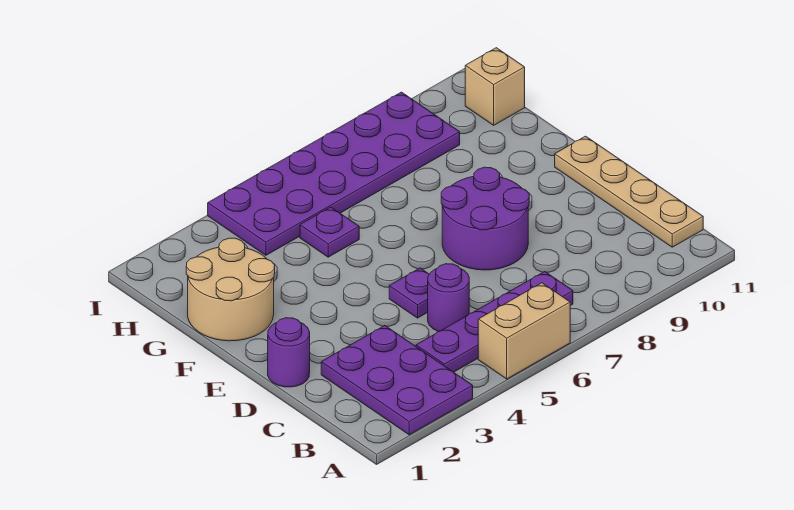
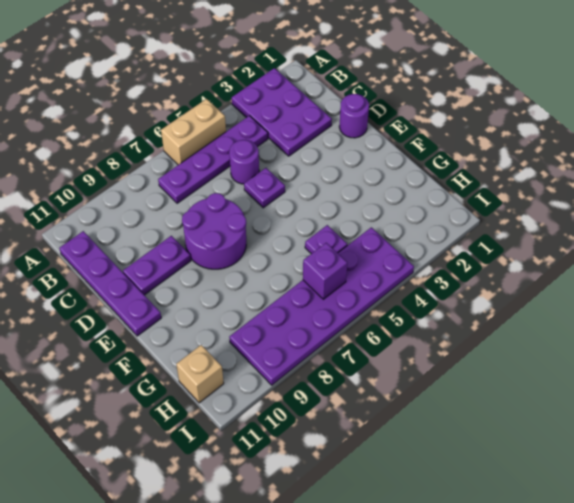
tan plate B11:E11 level 1 -> purple plate B11:E11 level 1
none -> purple plate D9:D10 level 1
tan round brick F1:G2 level 1 -> none
none -> purple brick H6 level 2

